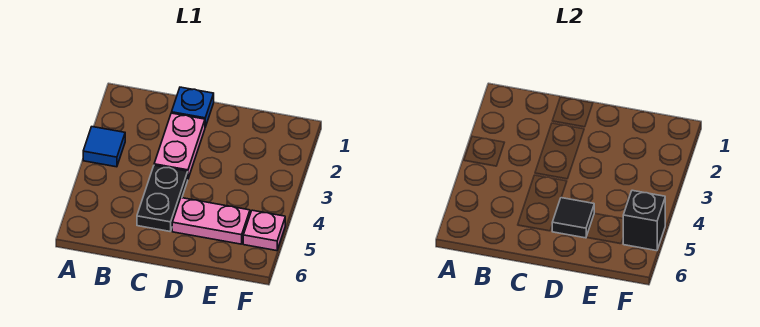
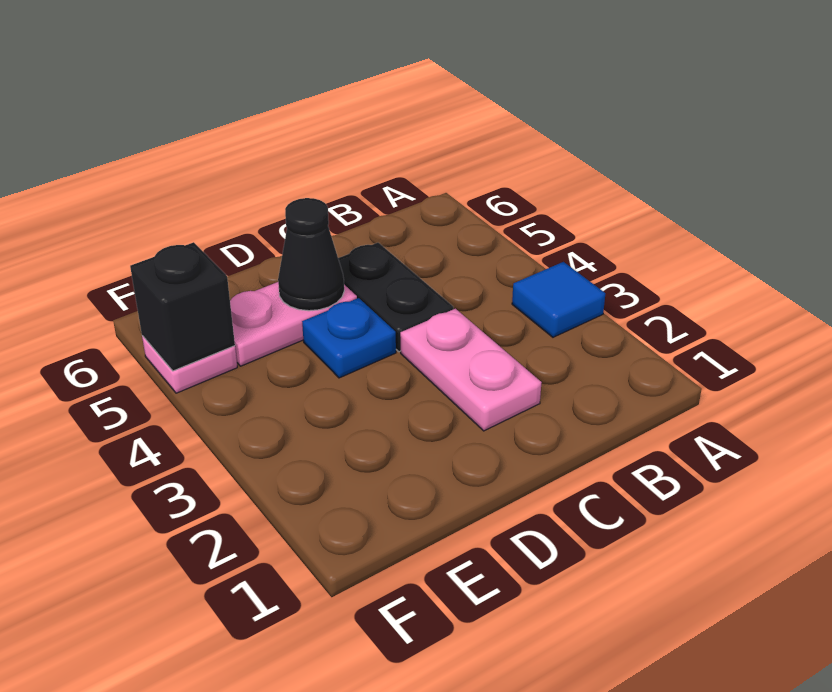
blue plate C1 level 1 -> blue plate D4 level 1
black tile D5 level 2 -> black cone D5 level 2

